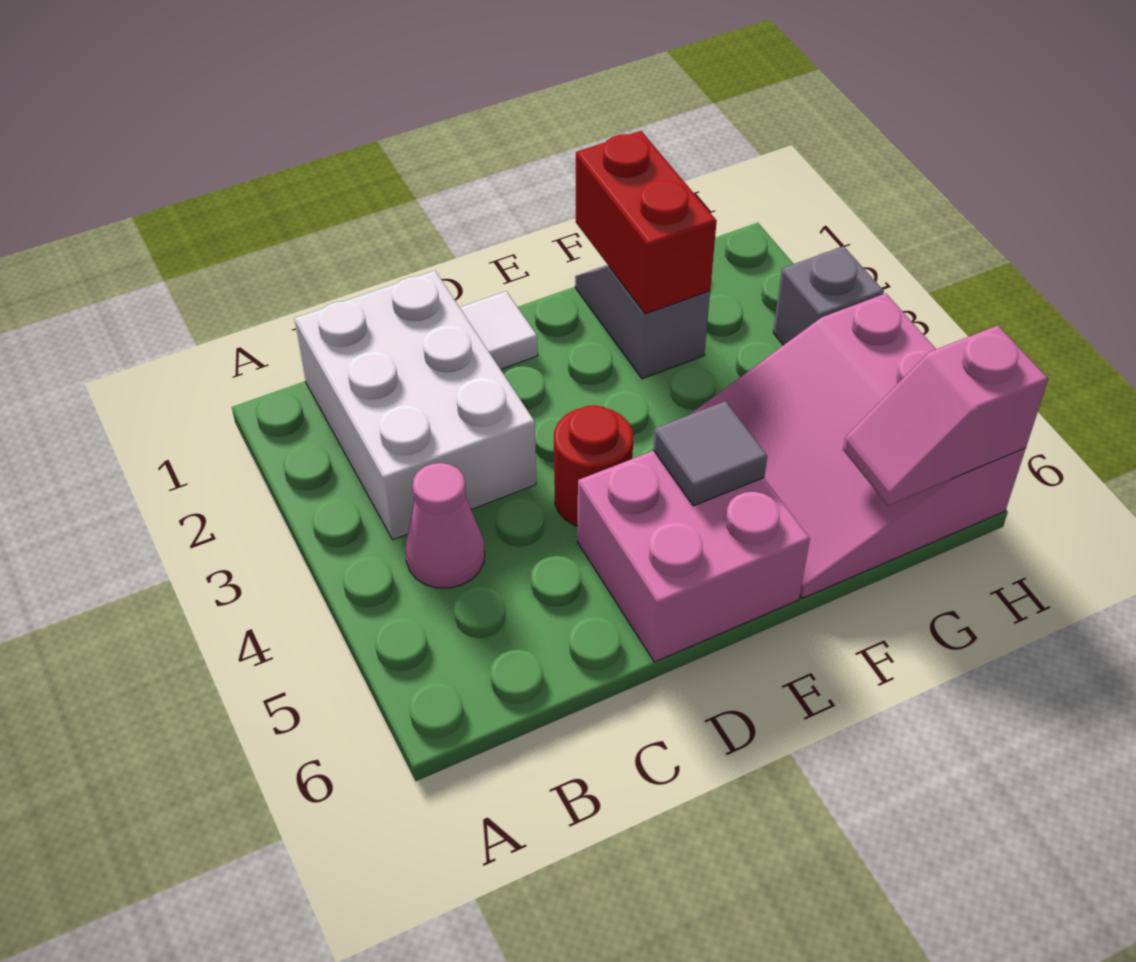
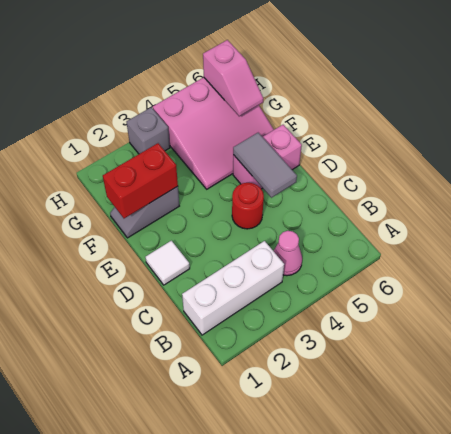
white brick B1:C3 level 1 -> white brick B1:B3 level 1
pink brick D5:E6 level 1 -> pink brick E5:E6 level 1
grey tile E5 level 2 -> grey tile D5:E5 level 2

